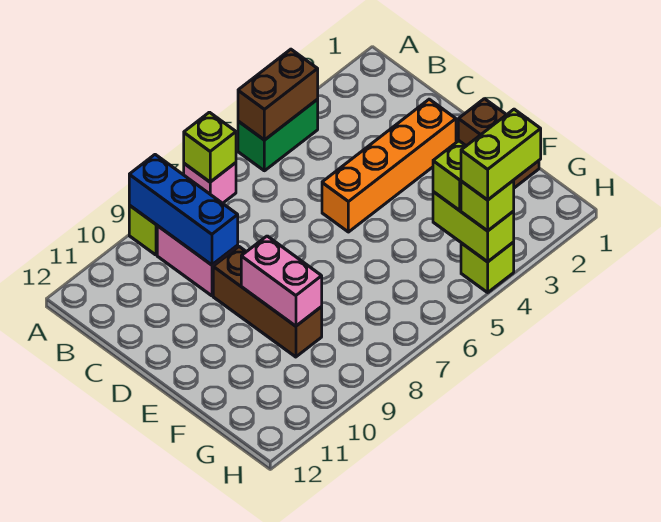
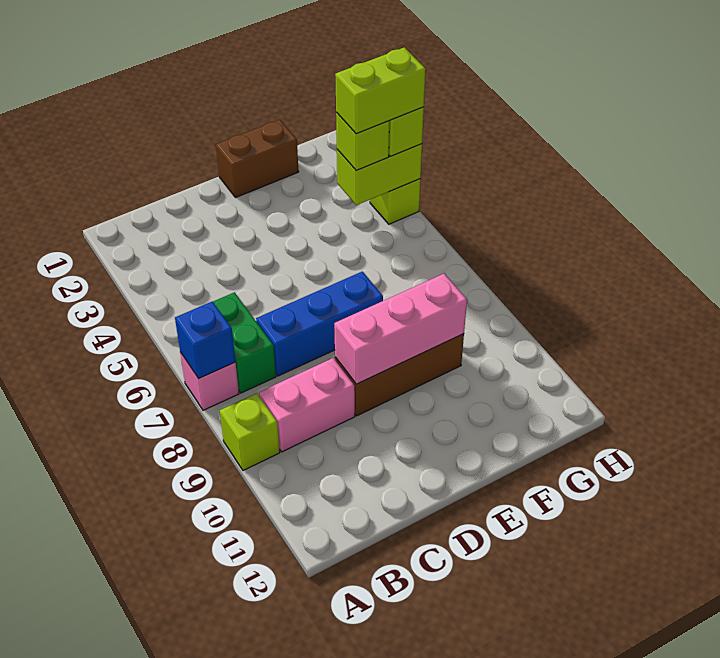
green brick A4:A5 level 1 -> green brick B6:B7 level 1
brown brick A4:A5 level 2 -> none
lime brick A7 level 2 -> blue brick A7 level 2
blue brick A9:C9 level 2 -> blue brick C7:E7 level 1
orange brick D2:D5 level 1 -> none
pink brick E9:F9 level 2 -> pink brick D9:F9 level 2
lime brick H3:H4 level 4 -> lime brick G4:H4 level 4

